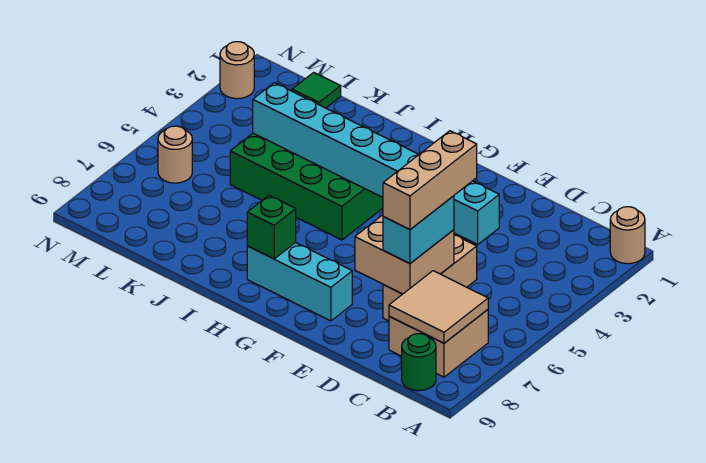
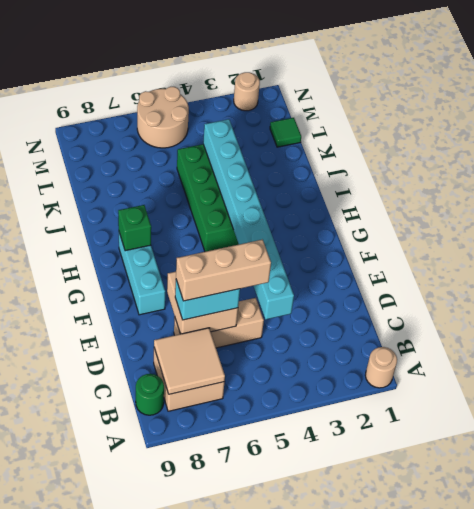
tan round brick M6 level 1 -> tan round brick M5:N6 level 1

